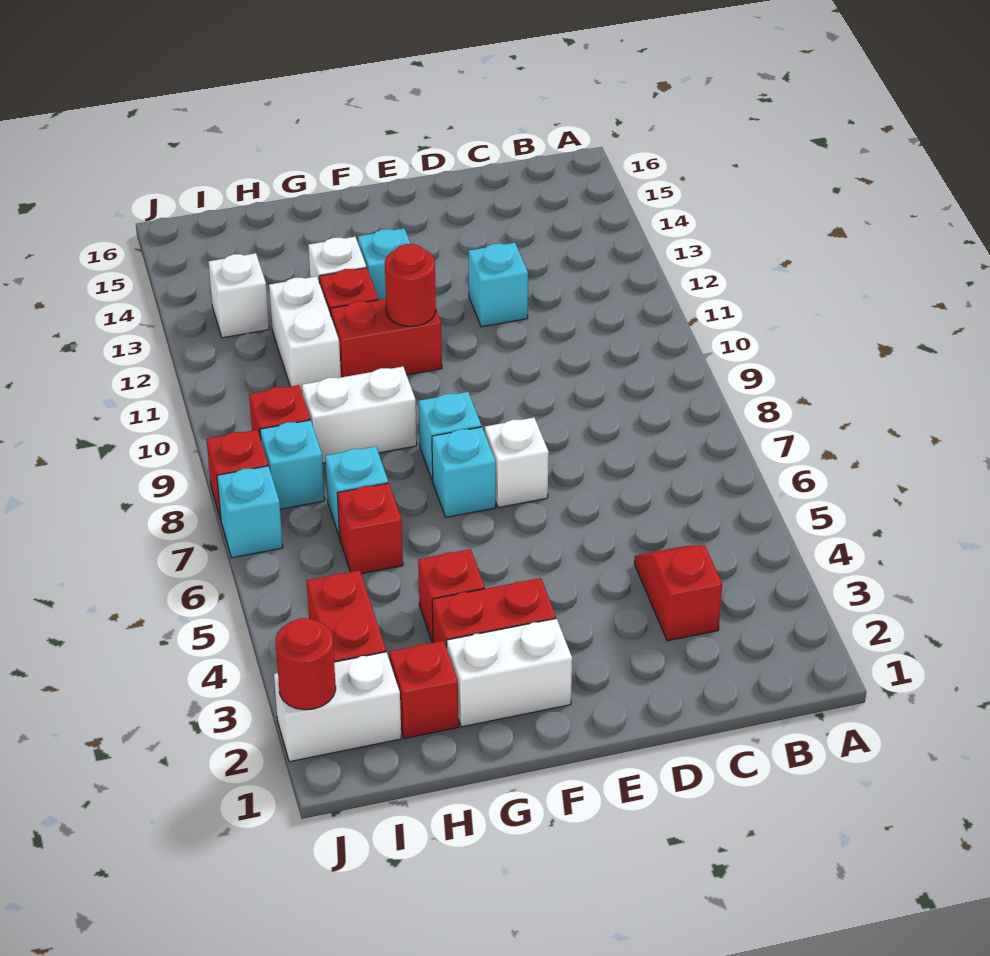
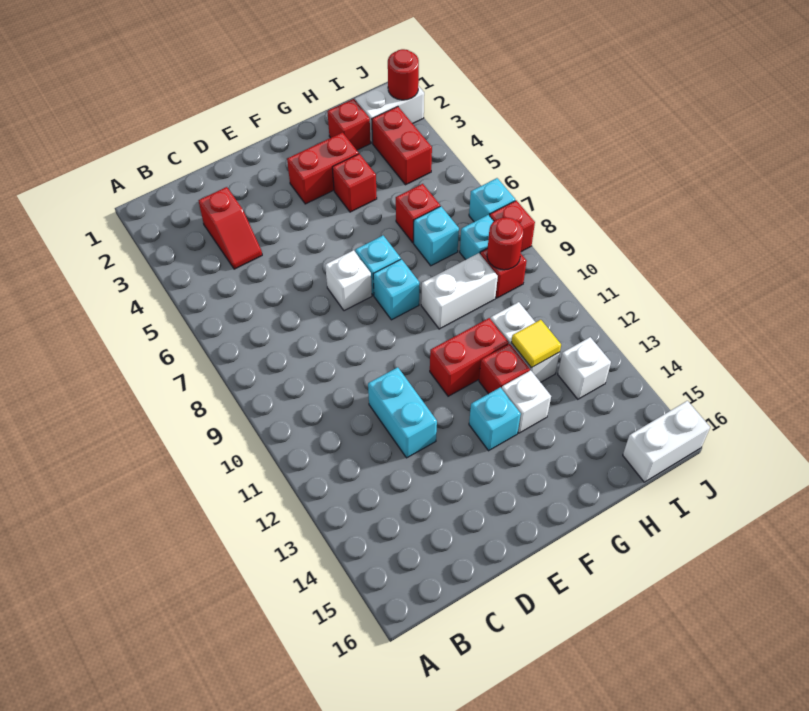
cyan brick D12 level 1 -> cyan brick D11:D12 level 1
white brick F2:G2 level 1 -> white brick I16:J16 level 1
red round brick F11 level 2 -> red round brick I9 level 2
none -> yellow tile H12 level 2

